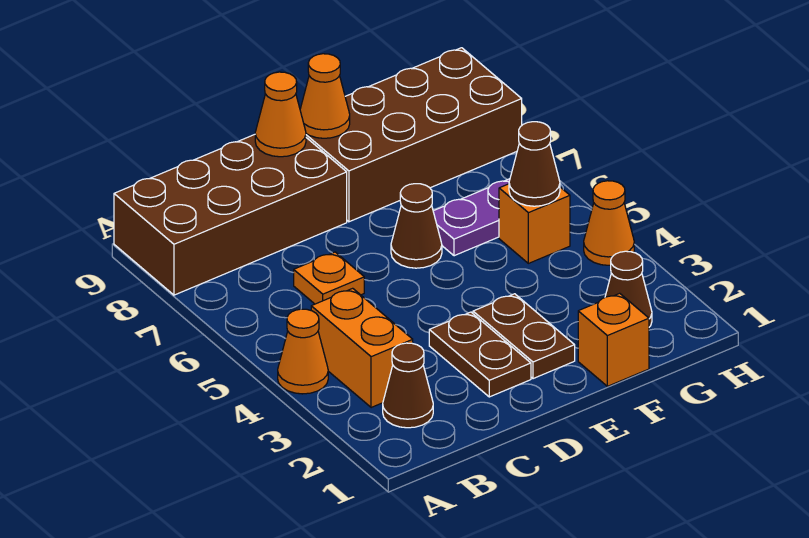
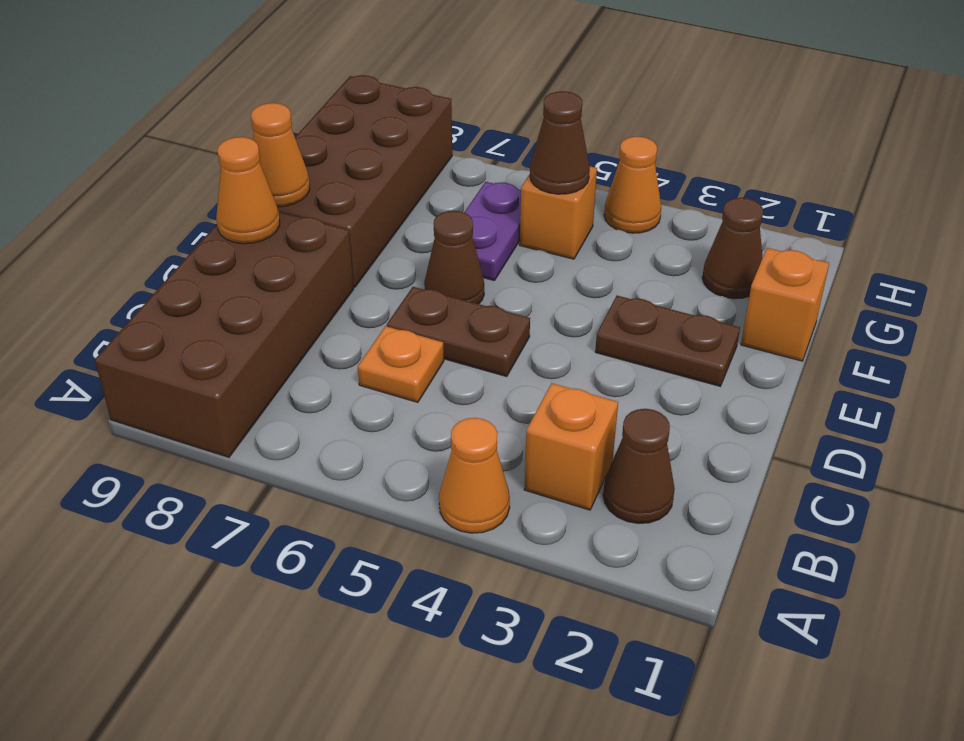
orange brick B3:B4 level 1 -> orange brick B3 level 1
brown plate D2:D3 level 1 -> brown plate D5:D6 level 1

